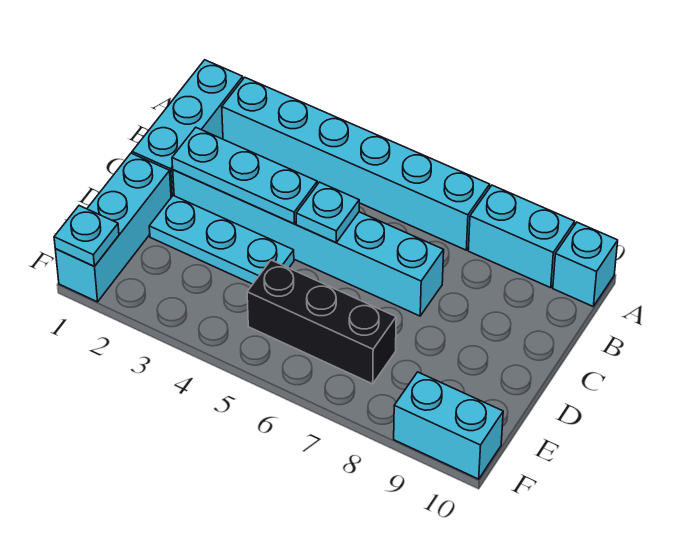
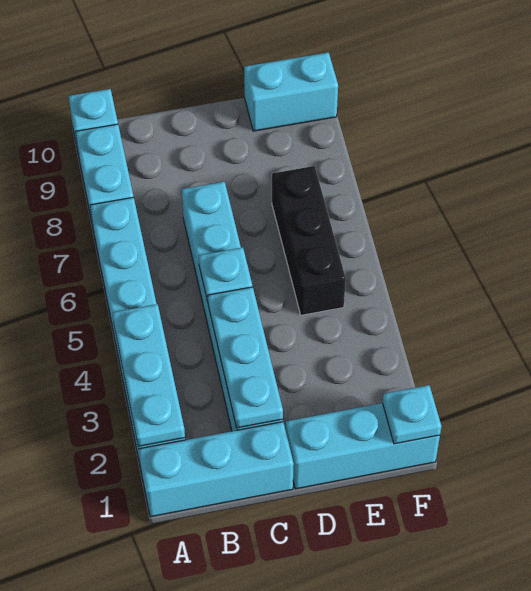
cyan plate D2:D4 level 1 -> cyan plate A2:A4 level 2
cyan brick F9:F10 level 1 -> cyan brick E10:F10 level 1

